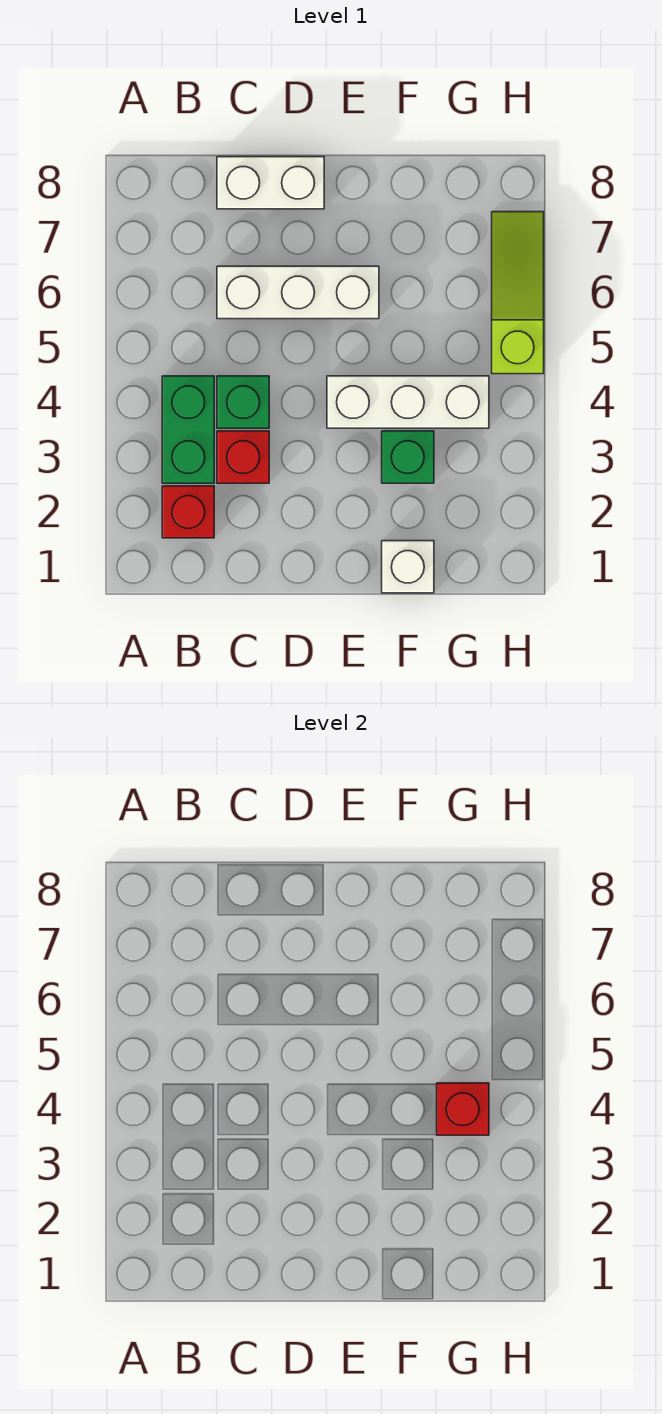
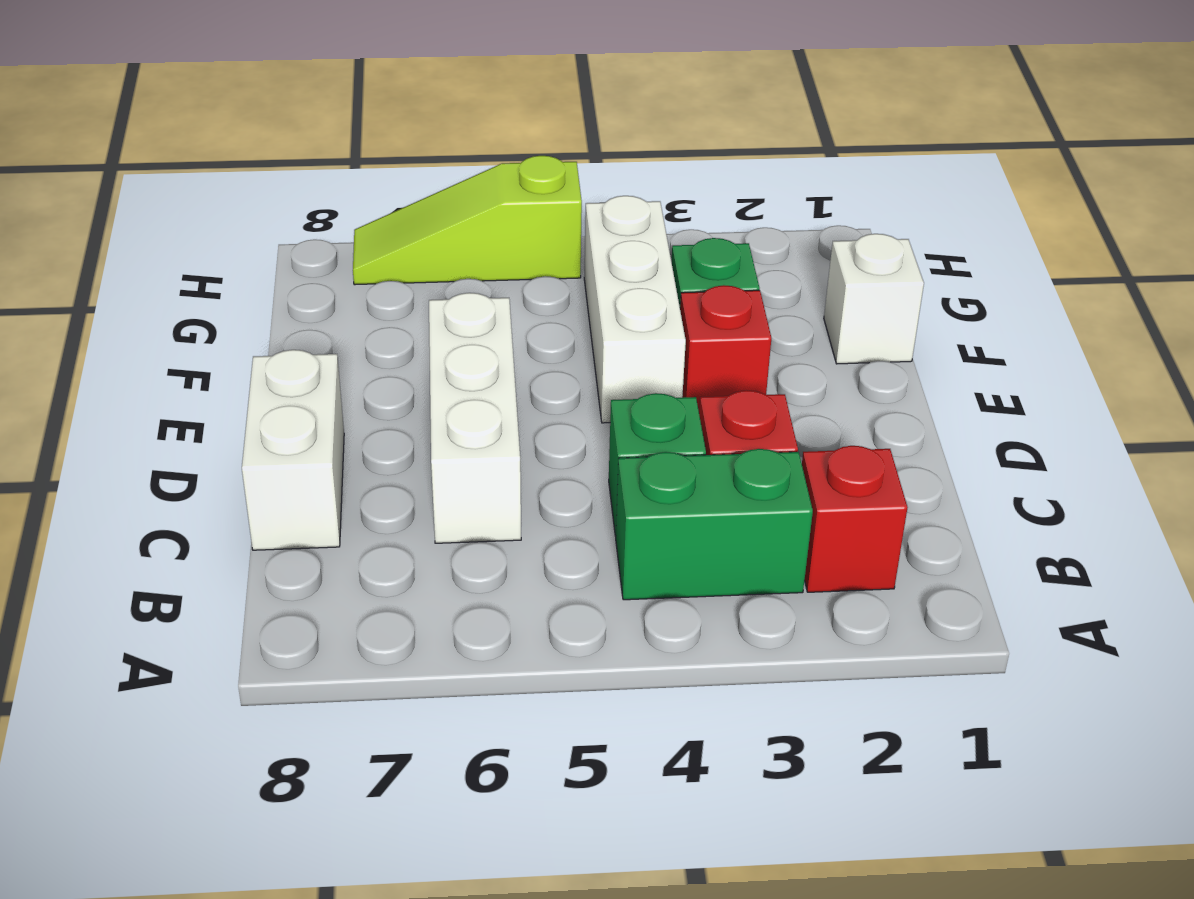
red brick G4 level 2 -> red brick E3 level 1

